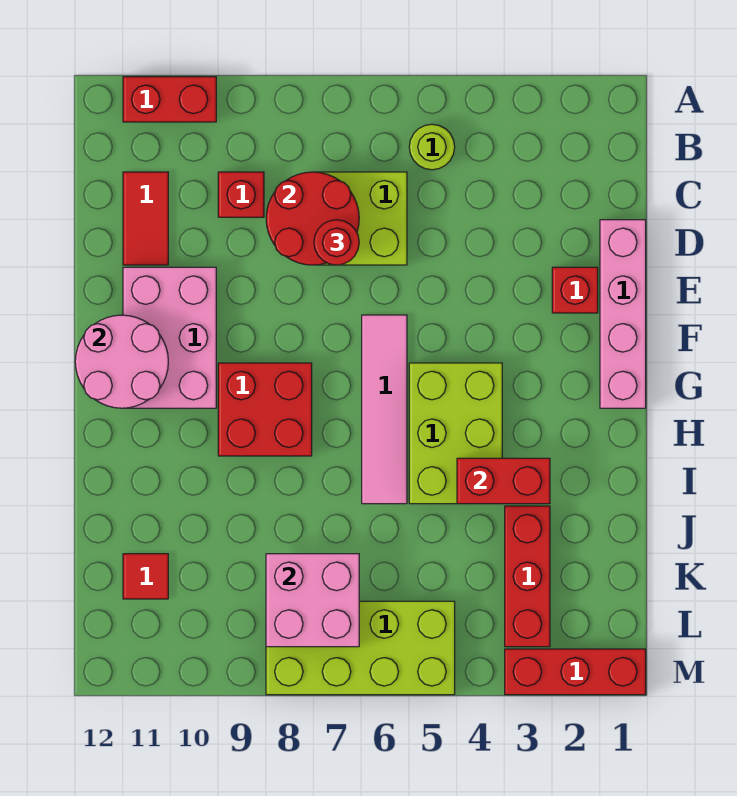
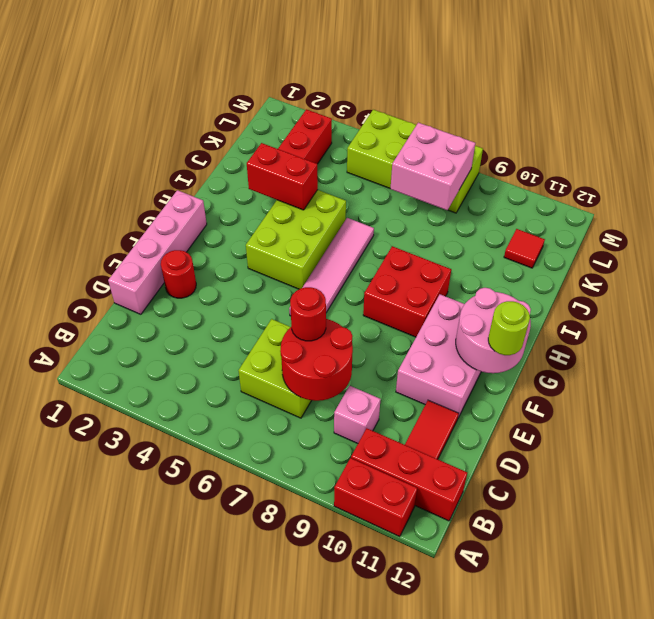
lime round brick B5 level 1 -> lime round brick F12 level 3
red brick C9 level 1 -> pink brick C9 level 1
red brick E2 level 1 -> red round brick E2 level 1
red brick M1:M3 level 1 -> red brick B10:B12 level 1

